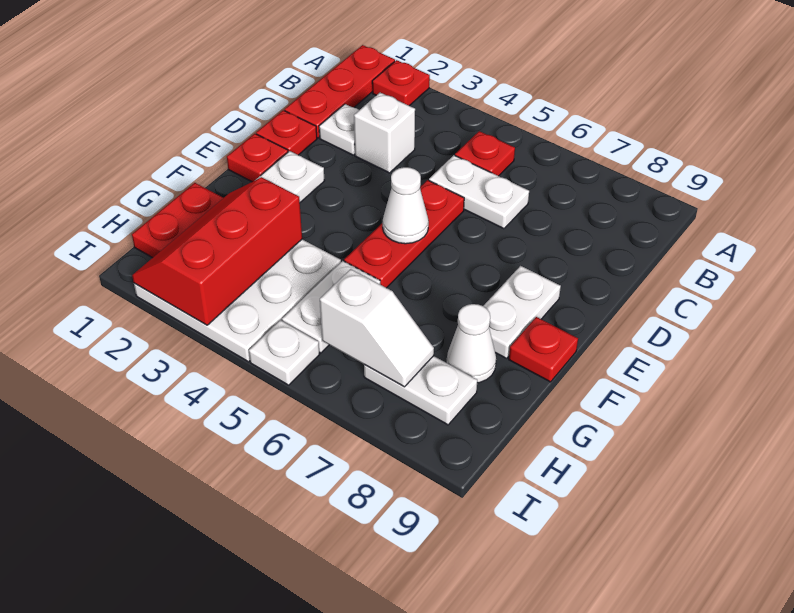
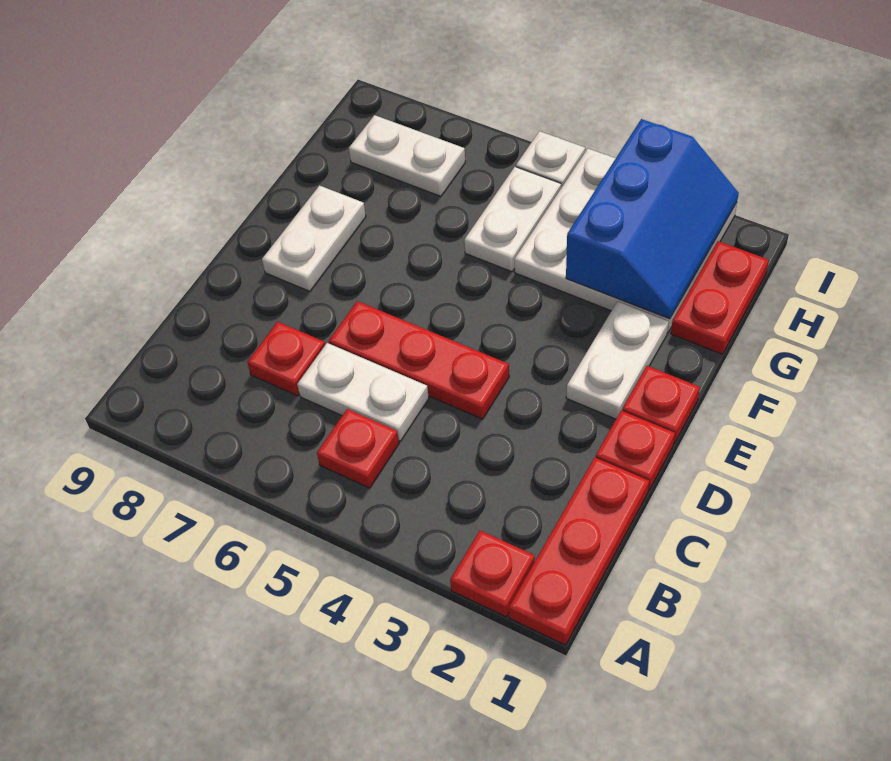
white plate C2 level 1 -> none
white brick C3 level 1 -> none
red plate D5:F5 level 1 -> red plate D4:D6 level 1
white cone E5 level 2 -> none
red plate F9 level 1 -> red plate C7 level 1
red slope G2:I3 level 2 top 3 -> blue slope G2:I3 level 2 top 3
white cone G8 level 1 -> none
white slope H6:H7 level 2 top 6 -> none

